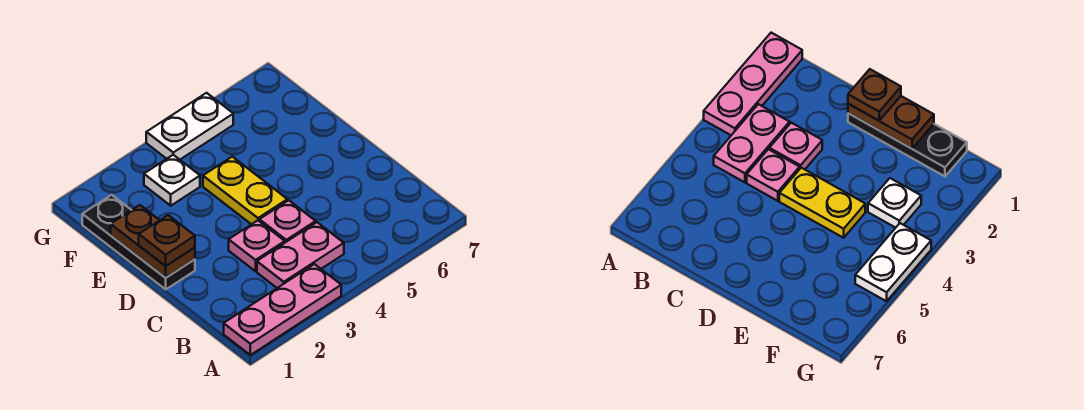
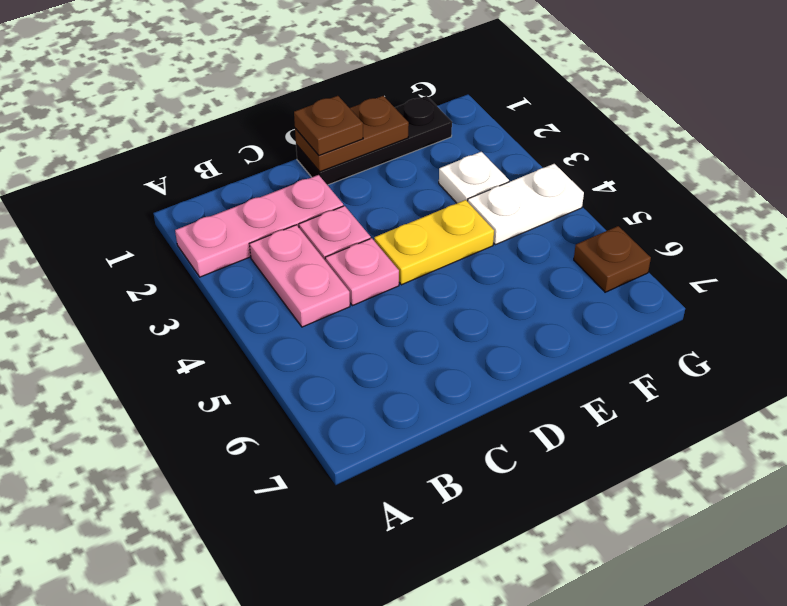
pink plate A1:A3 level 1 -> pink plate A2:C2 level 1
white plate G4:G5 level 1 -> white plate F4:G4 level 1
none -> brown plate G6 level 1

